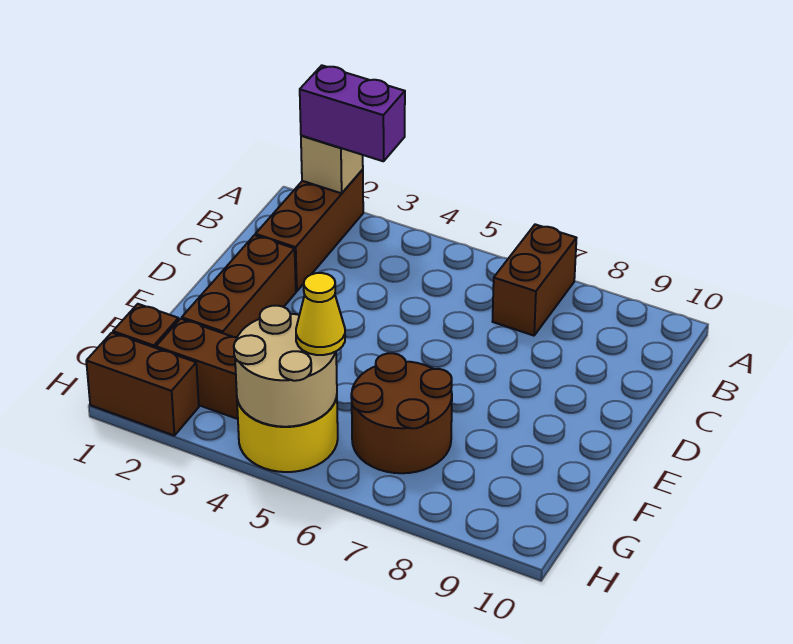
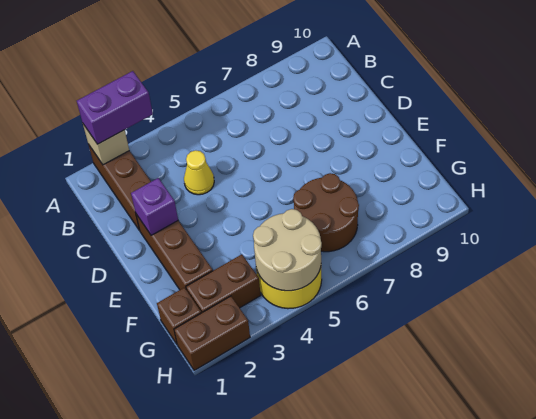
brown brick A7:B7 level 1 -> none
none -> purple brick D2 level 2
yellow cone G5 level 3 -> yellow cone C4 level 1

